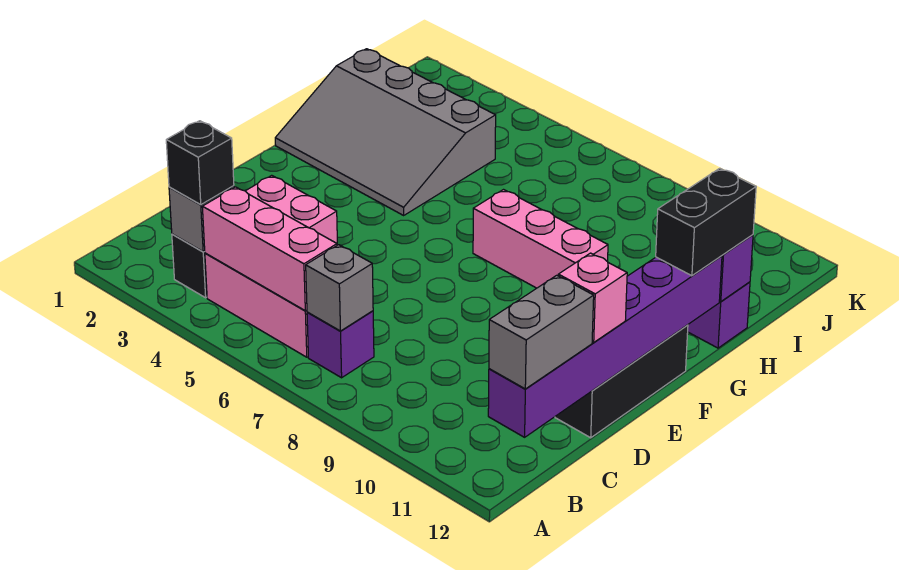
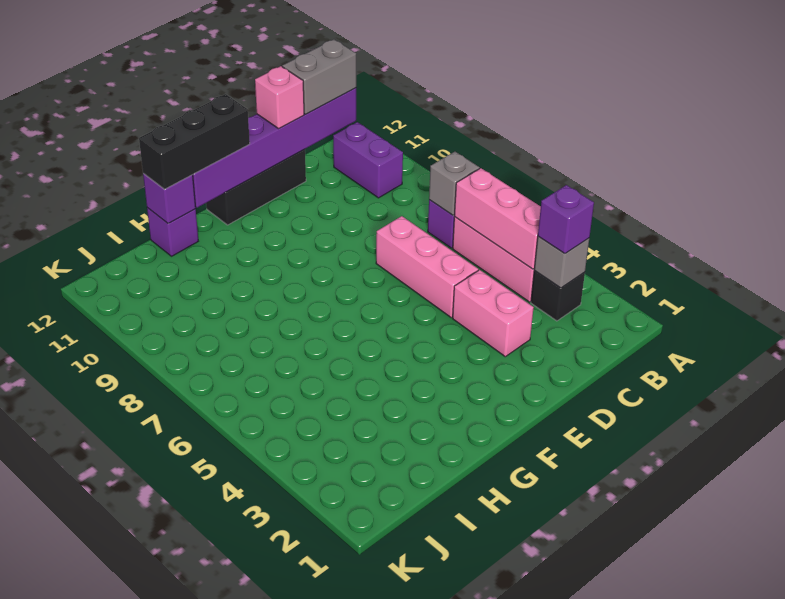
black brick B3 level 3 -> purple brick B3 level 3
none -> purple brick B10:B11 level 1
grey slope G1:I4 level 1 top I -> none
pink brick G7:G9 level 1 -> pink brick D5:D7 level 1
black brick G12:H12 level 3 -> black brick F12:H12 level 3

